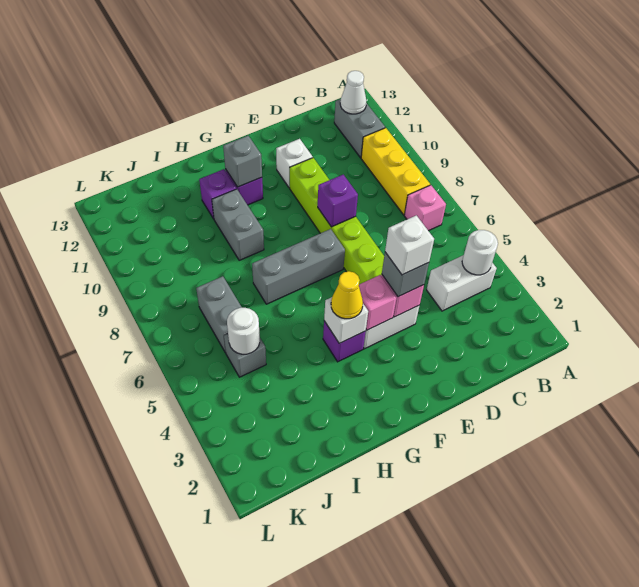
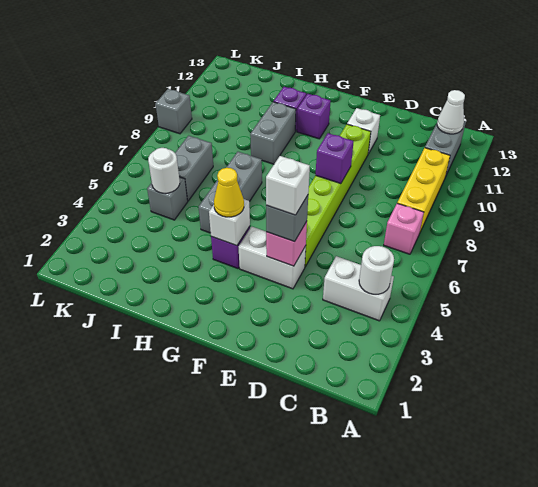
pink brick F4 level 2 -> none
grey brick F7:H7 level 1 -> grey brick H5:H7 level 1
grey brick G11 level 2 -> grey brick L9 level 1

